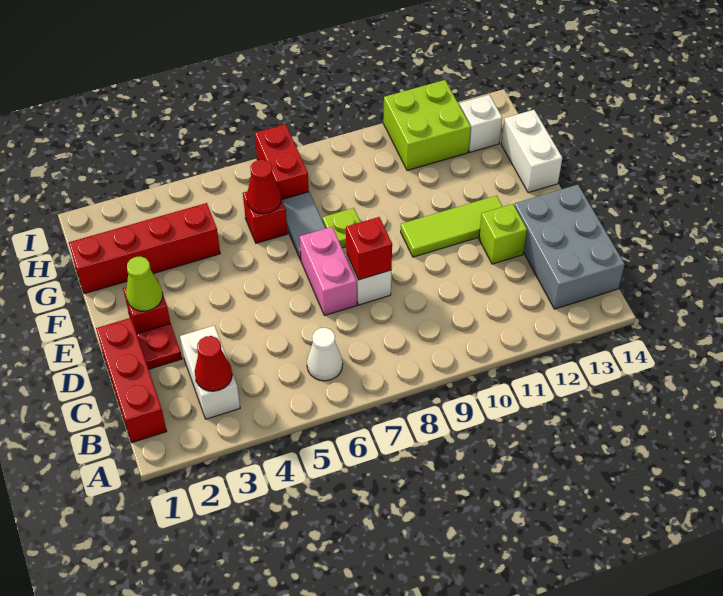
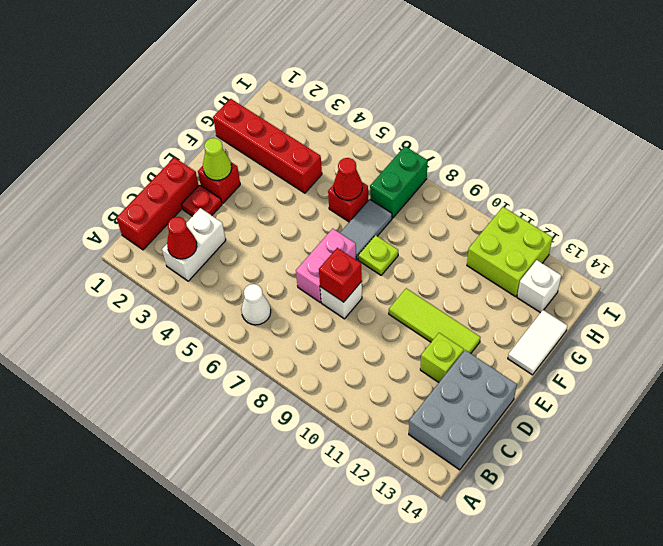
white brick F14:G14 level 1 -> white tile F14:G14 level 1
red brick H7:I7 level 1 -> green brick H7:I7 level 1

